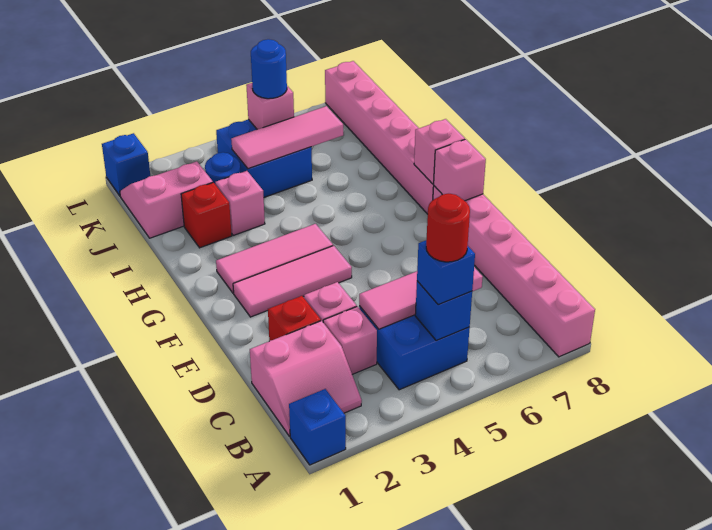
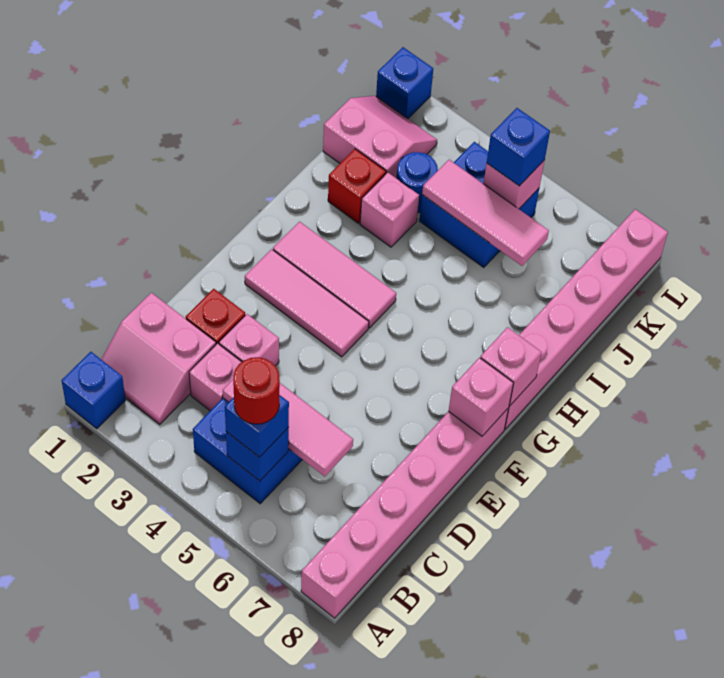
blue round brick K5 level 3 -> blue brick K5 level 3

